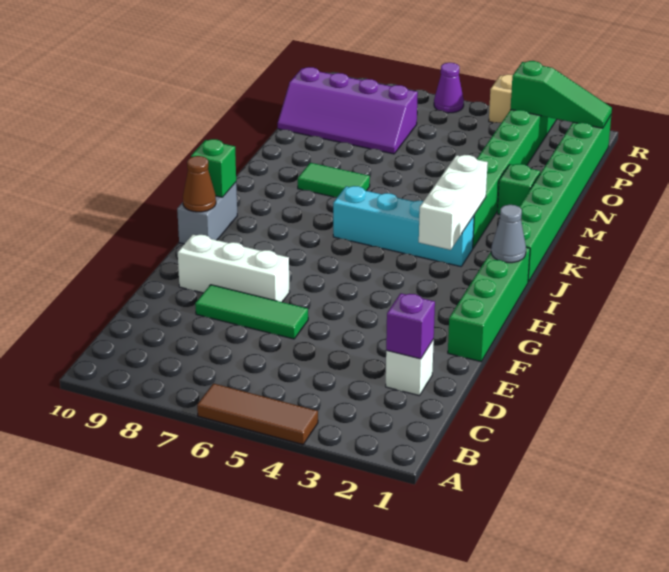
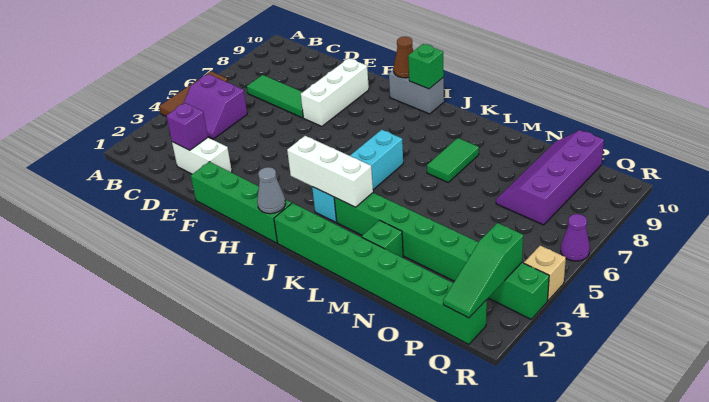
none -> purple slope B4:C5 level 1 top 5
white brick D2 level 1 -> white brick D2:E2 level 1
green tile E6:E8 level 1 -> green tile C7:E7 level 1

